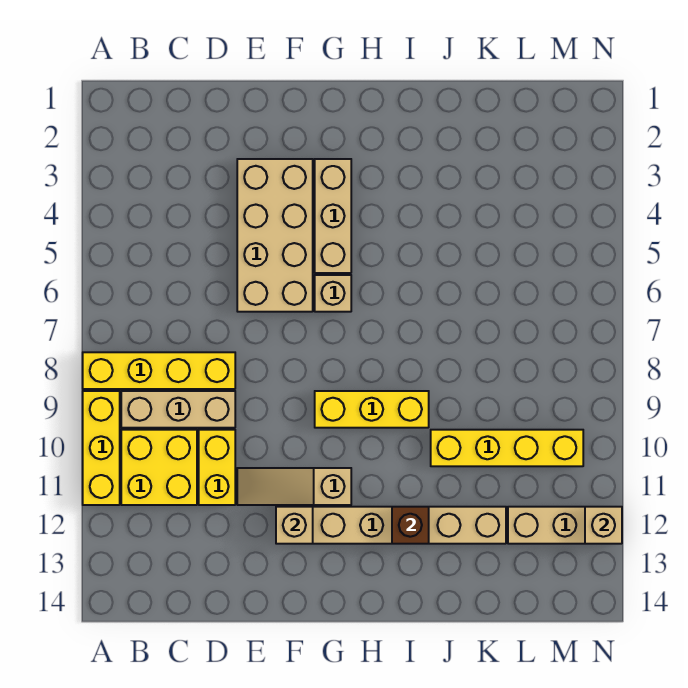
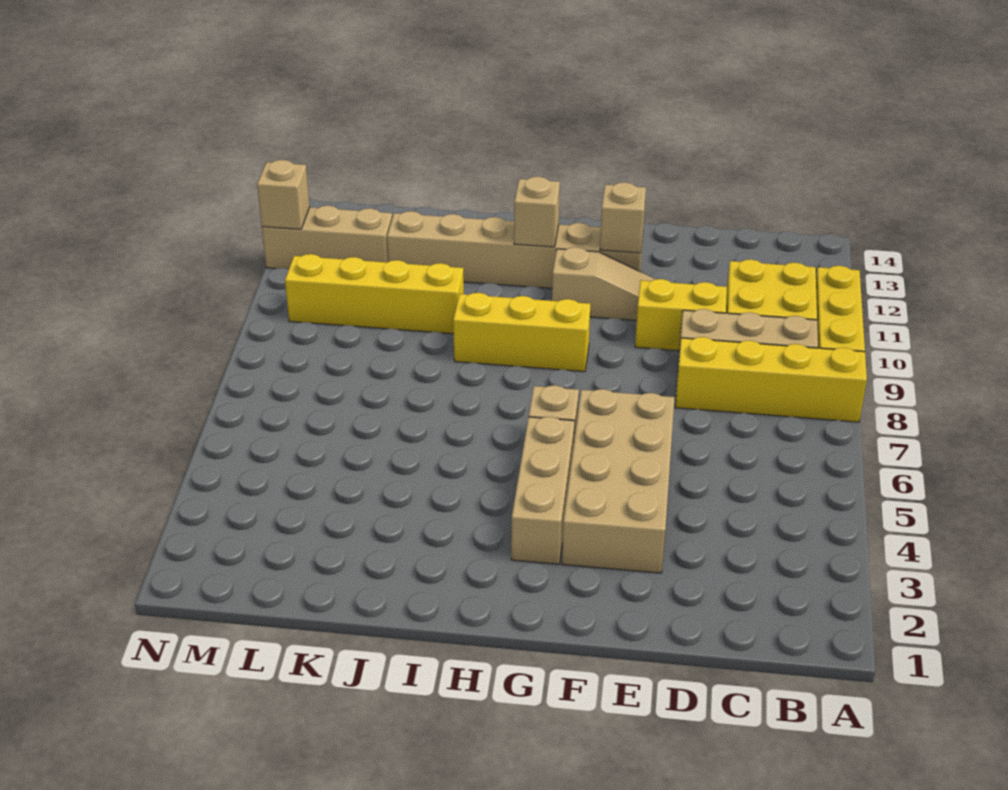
yellow brick D10:D11 level 1 -> yellow brick D10:E10 level 1
none -> tan brick H12 level 2
brown brick I12 level 2 -> none

